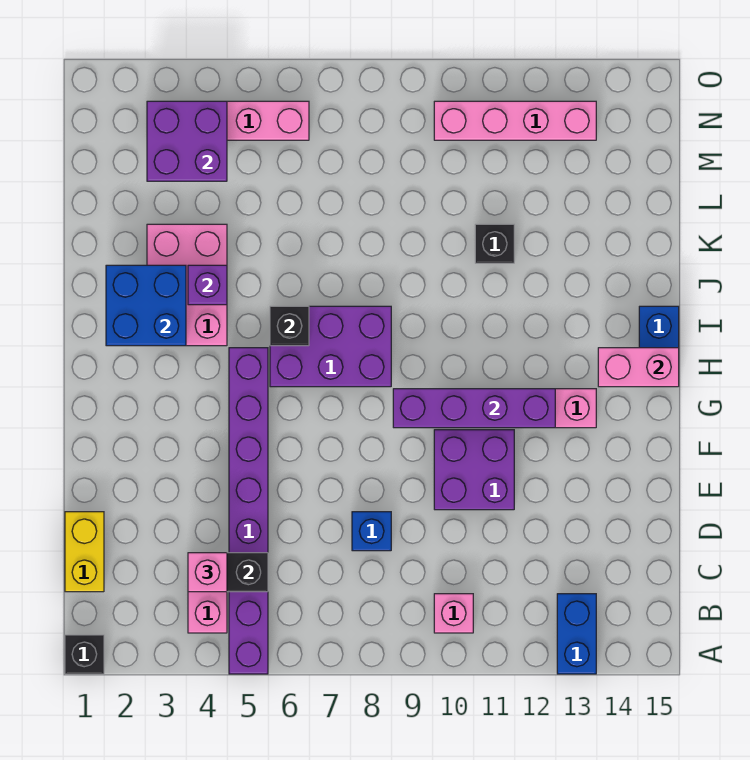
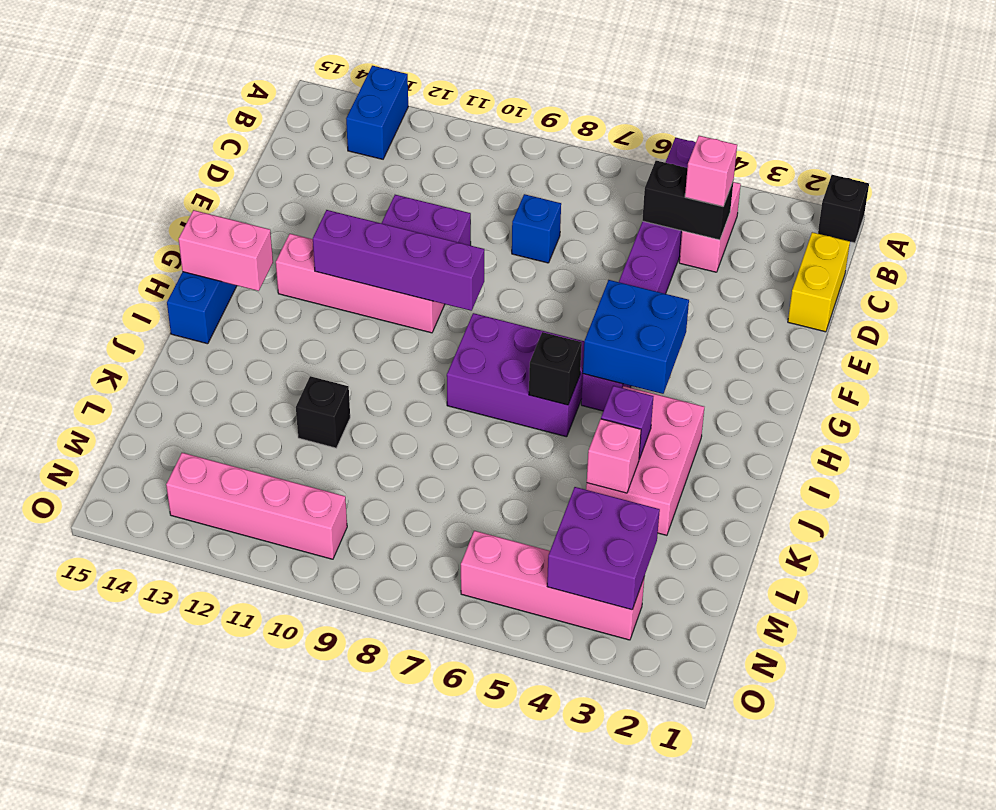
pink brick B10 level 1 -> pink brick K4 level 2
blue brick I2:J3 level 2 -> blue brick G4:H5 level 2

